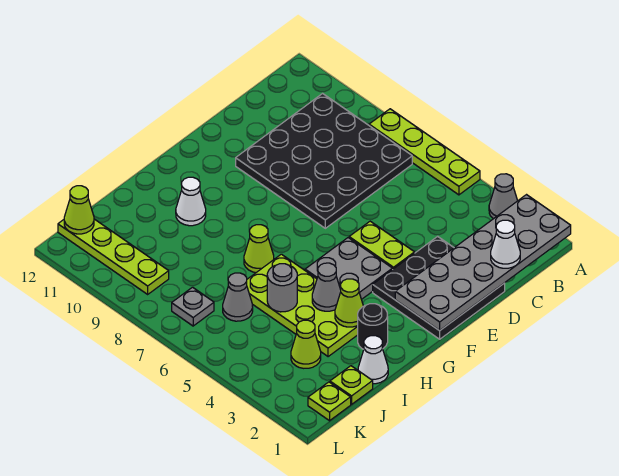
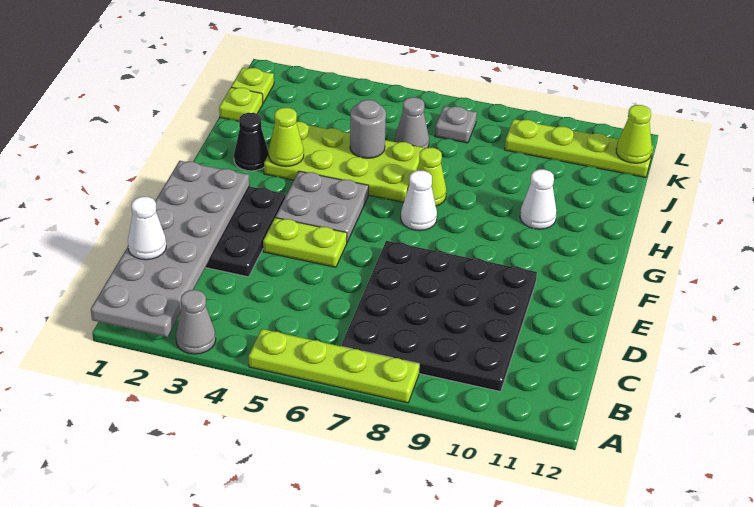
black round brick H2 level 1 -> black cone H2 level 1
grey cone H4 level 2 -> none
white cone I1 level 1 -> white cone G7 level 1
lime cone J3 level 1 -> none

